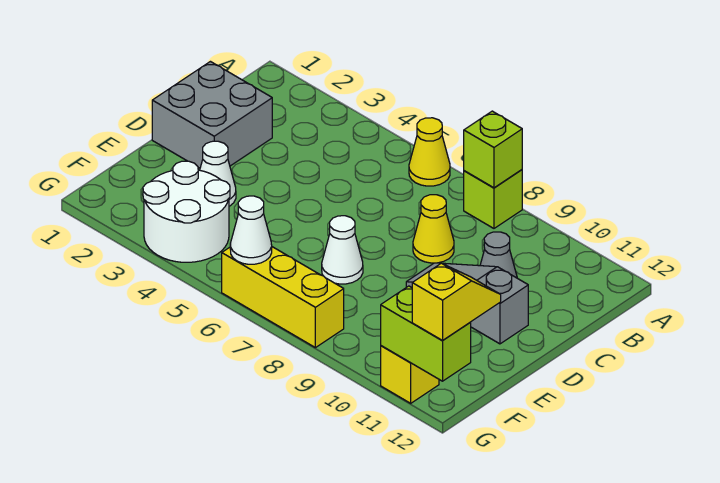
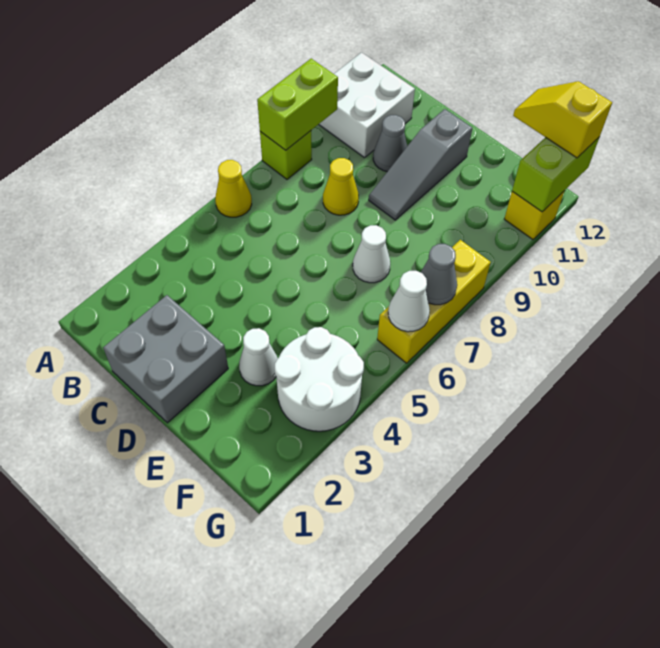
lime brick A8 level 2 -> lime brick A8:A9 level 2
none -> white brick A10:B11 level 1
none -> grey cone G7 level 2

